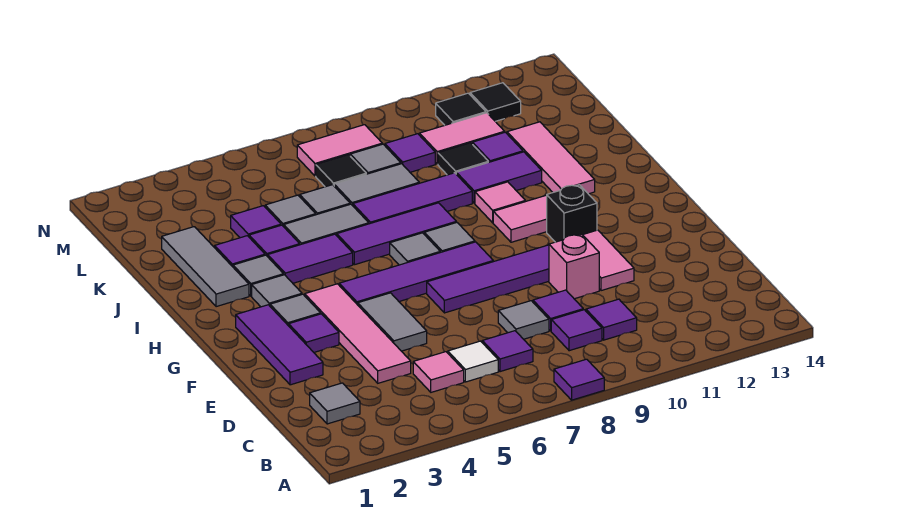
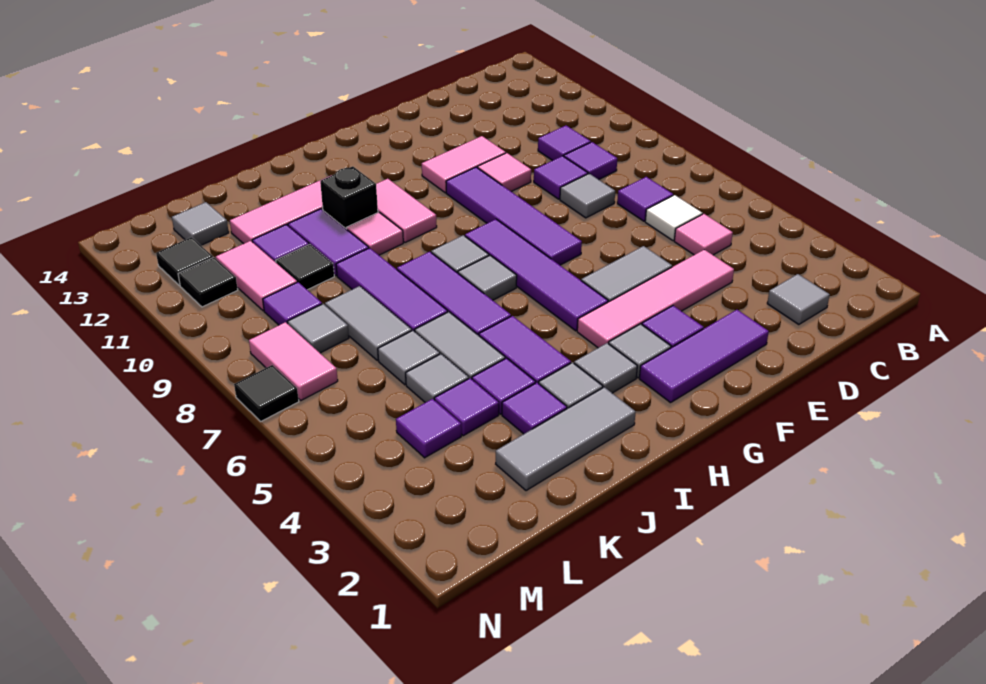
purple tile A8 level 1 -> purple tile L4 level 1
pink brick E10 level 1 -> pink tile E10 level 1
black brick G11 level 1 -> black brick I11 level 1
black tile L7 level 1 -> black tile N7 level 1
none -> grey tile L13 level 1

